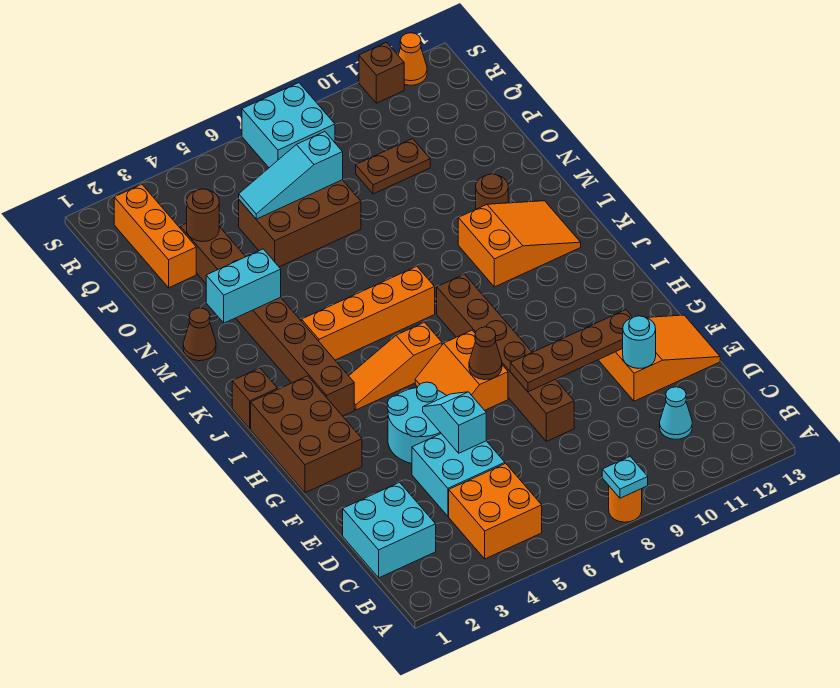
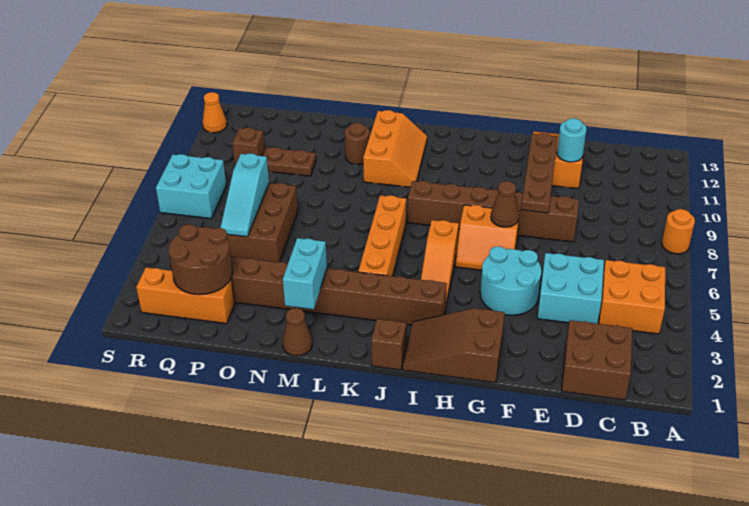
cyan plate A8 level 2 -> none
cyan brick C1:D2 level 1 -> brown brick C1:D2 level 1
cyan cone C11 level 1 -> none
cyan slope E5:F5 level 2 top E -> none
brown brick G1:I2 level 1 -> brown slope G1:I2 level 1 top G
orange slope K10:L12 level 1 top 10 -> orange slope K10:L12 level 1 top L
brown round brick P3 level 2 -> brown round brick P2:Q3 level 2
brown plate P9:P10 level 1 -> brown plate O10:P10 level 1
brown brick S11 level 1 -> brown brick Q10 level 1

